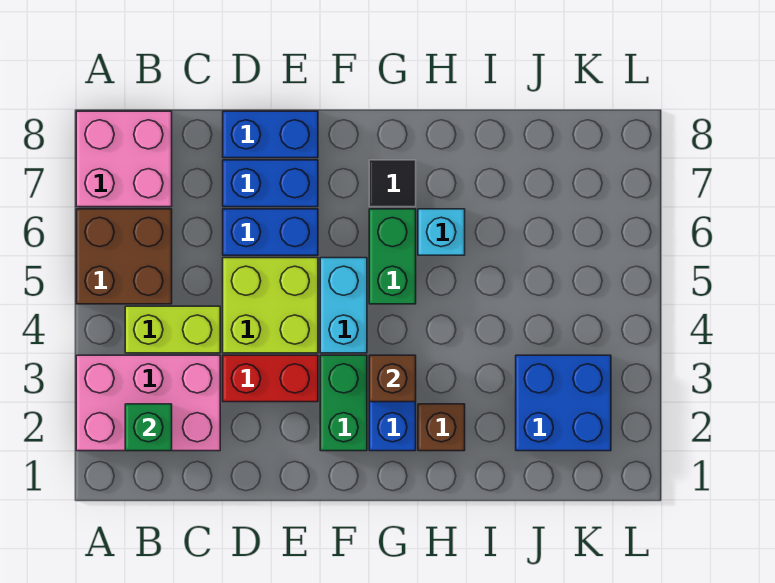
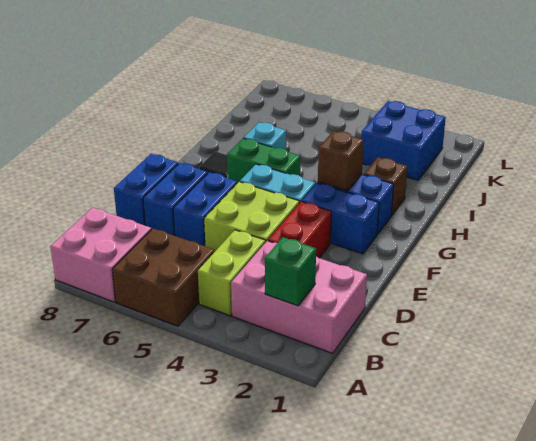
pink brick A2:C3 level 1 -> pink brick B1:C3 level 1
green brick F2:F3 level 1 -> blue brick F2:F3 level 1

